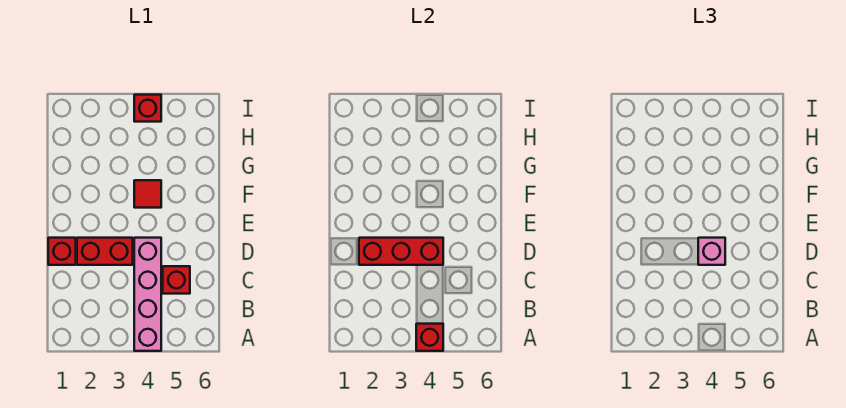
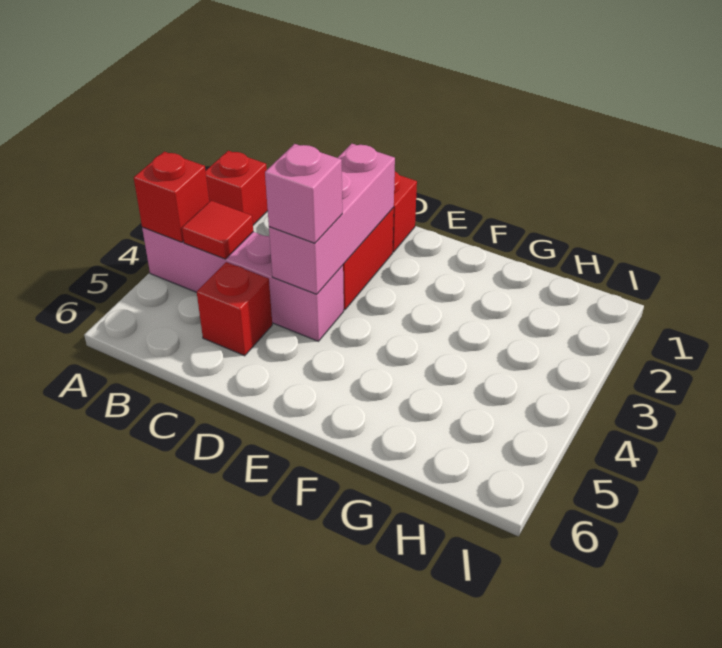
red brick D2:D4 level 2 -> pink brick D2:D4 level 2
red tile F4 level 1 -> red tile B4 level 2
red brick I4 level 1 -> red brick A2 level 1

